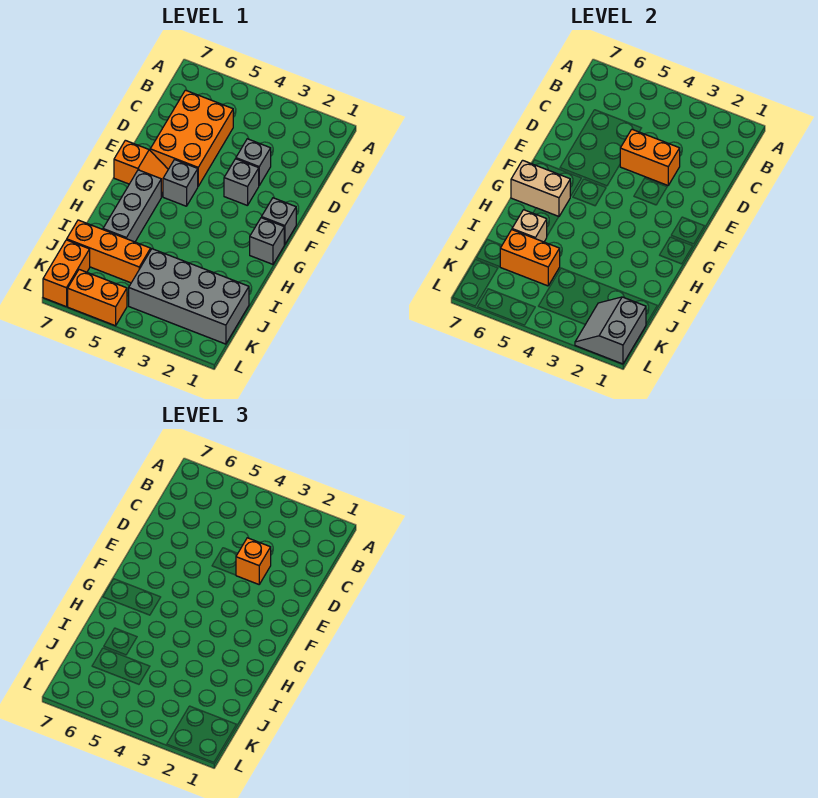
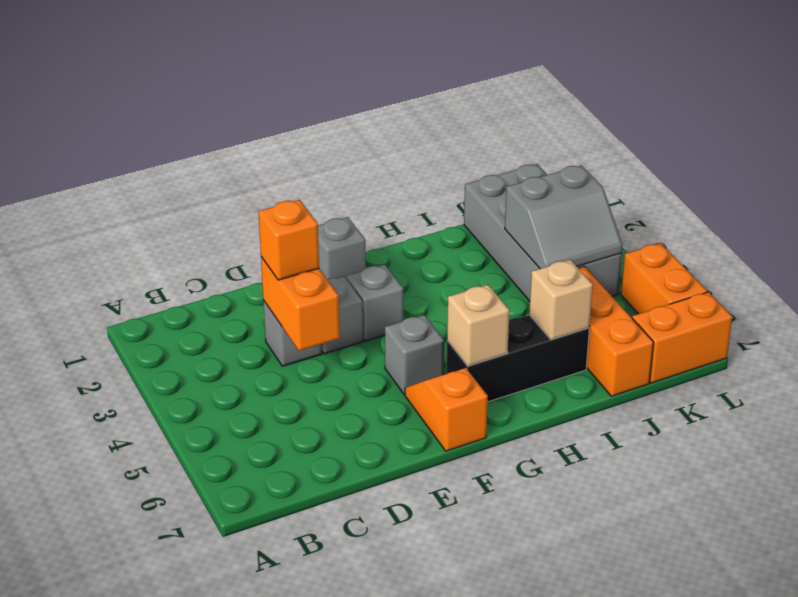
orange brick C5:E6 level 1 -> none
grey brick G1 level 1 -> grey brick F3 level 1
grey brick G6:I6 level 1 -> black brick G6:I6 level 1
tan brick G6:G7 level 2 -> tan brick G6 level 2
orange brick J5:J6 level 2 -> none
grey slope K1:L2 level 2 top 1 -> grey slope J3:K4 level 2 top 3

